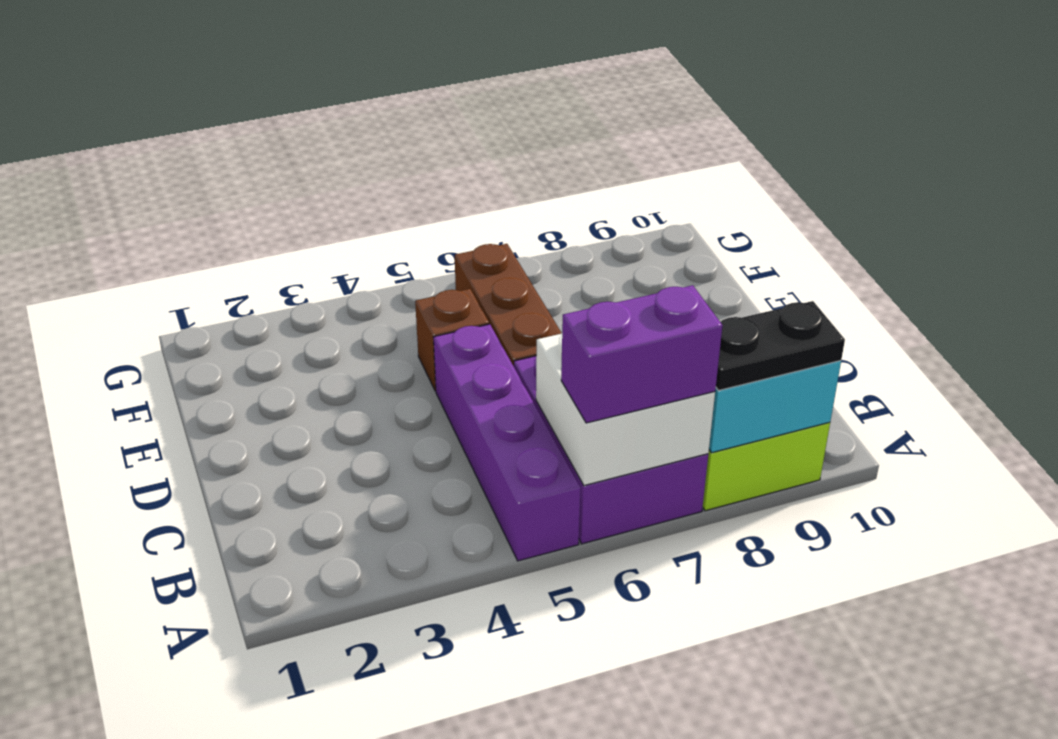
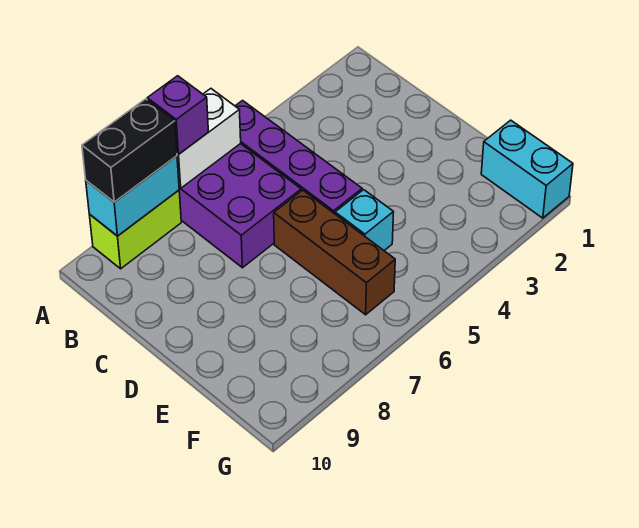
white brick A6:B7 level 2 -> white brick A6:A7 level 2
purple brick A6:A7 level 3 -> purple brick A7 level 3
black plate A8:A9 level 3 -> black brick A8:A9 level 3
brown brick E5 level 1 -> cyan brick E5 level 1
none -> cyan brick F1:G1 level 1

